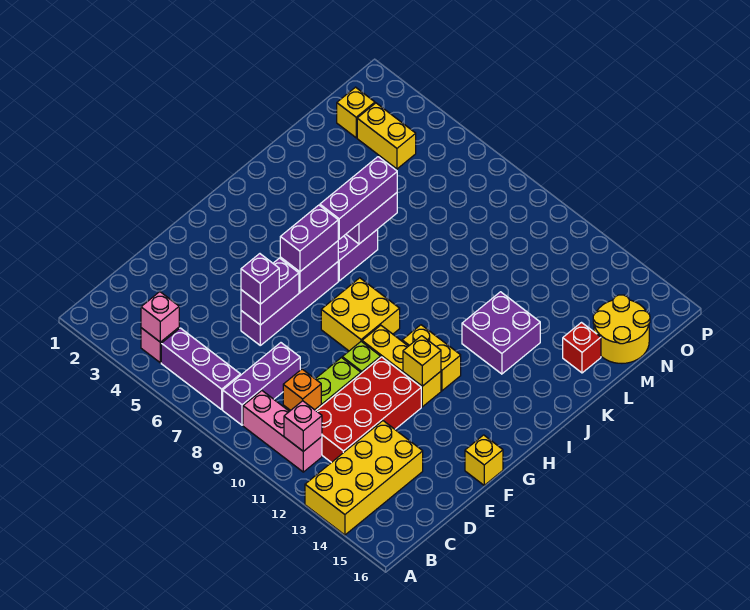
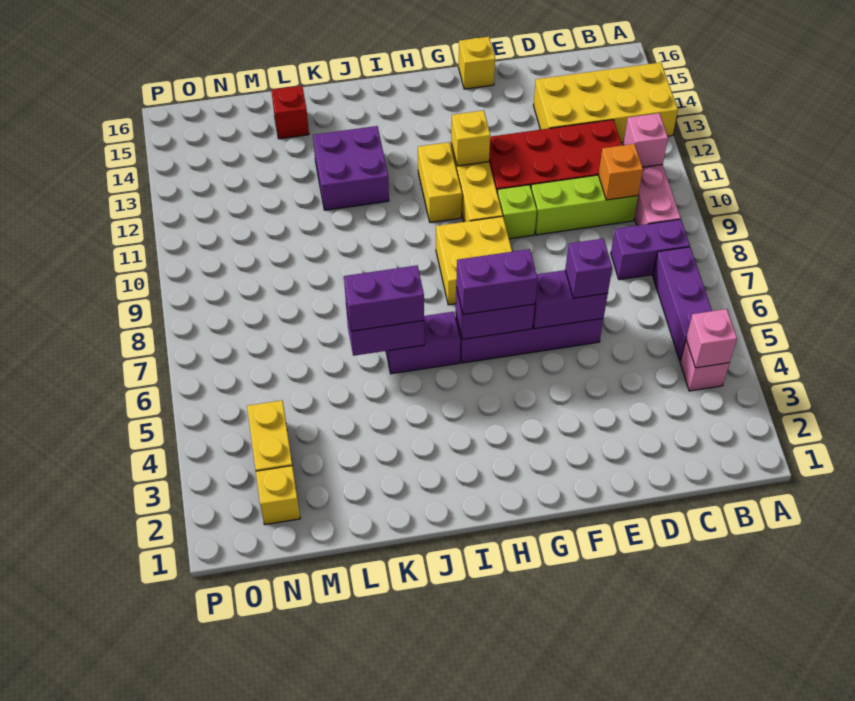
purple brick B8:D8 level 1 -> purple brick B8:C8 level 1
purple brick I6:K6 level 3 -> purple brick J6:K6 level 3
yellow round brick M15:N16 level 1 -> none

